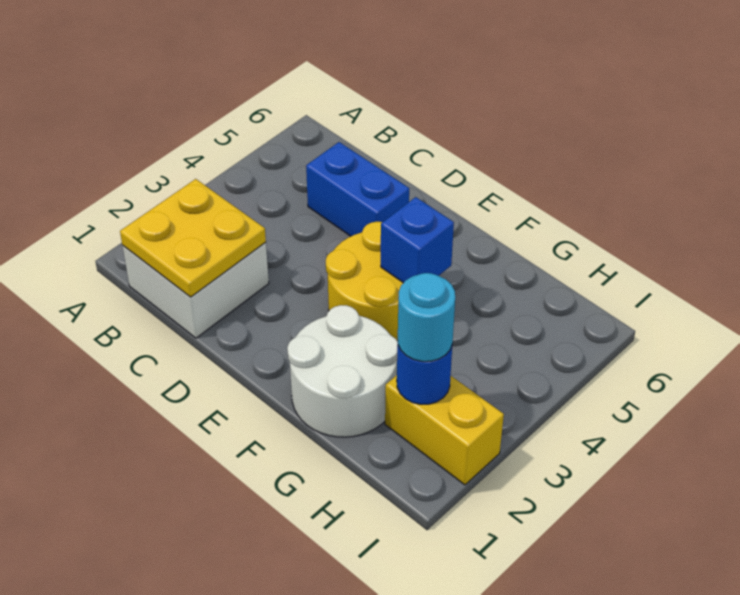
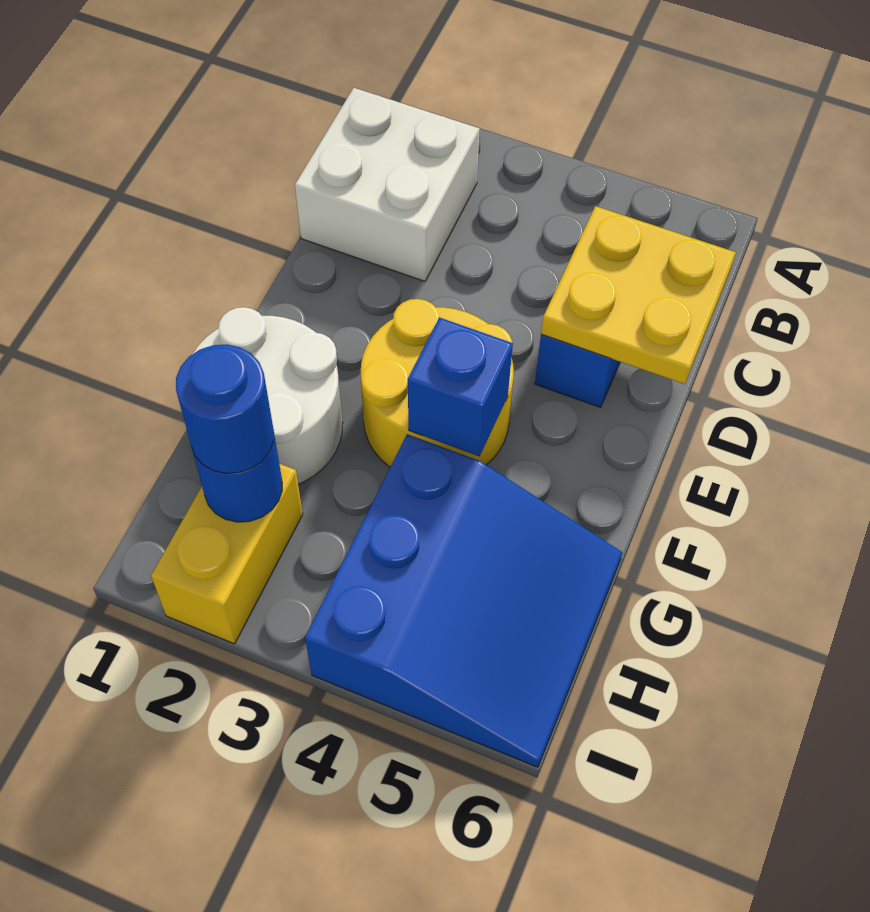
yellow plate B1:C2 level 2 -> yellow plate C5:D6 level 2
none -> blue slope G4:I6 level 1 top 4
cyan round brick H2 level 3 -> blue round brick H2 level 3

